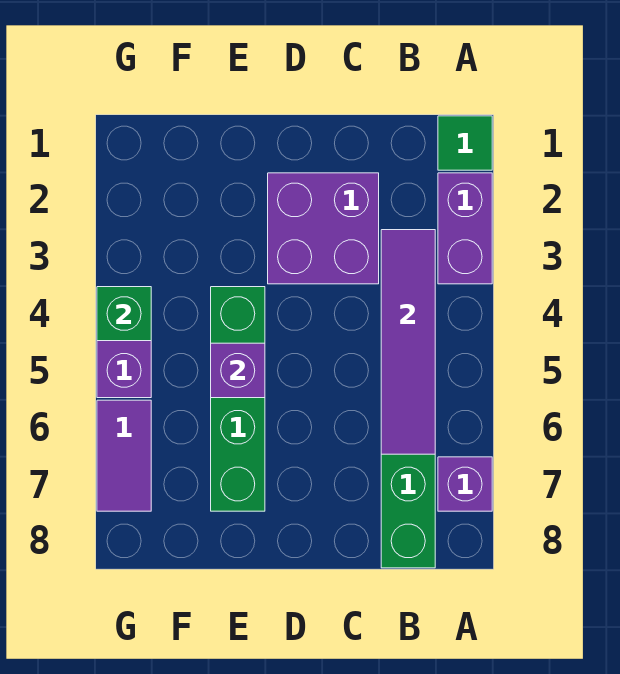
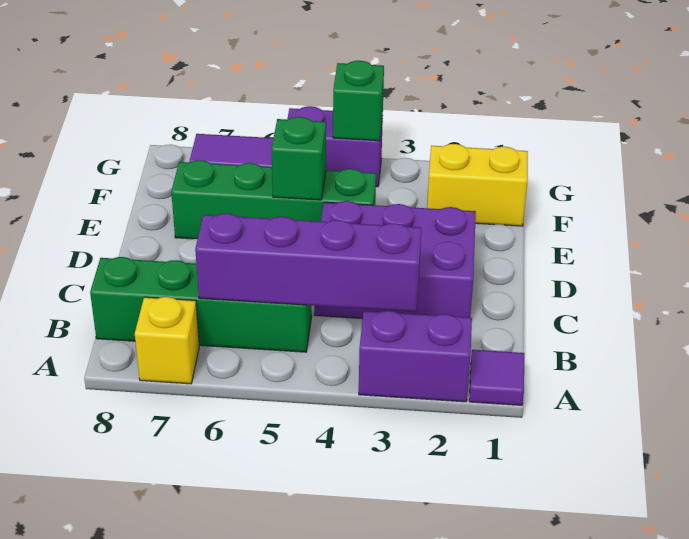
green tile A1 level 1 -> purple tile A1 level 1
purple brick A7 level 1 -> yellow brick A7 level 1
purple tile B3:B6 level 2 -> purple brick B3:B6 level 2
purple brick C2:D3 level 1 -> purple brick C2:D4 level 1
purple brick E5 level 2 -> green brick E5 level 2
none -> yellow brick F1:F2 level 1

